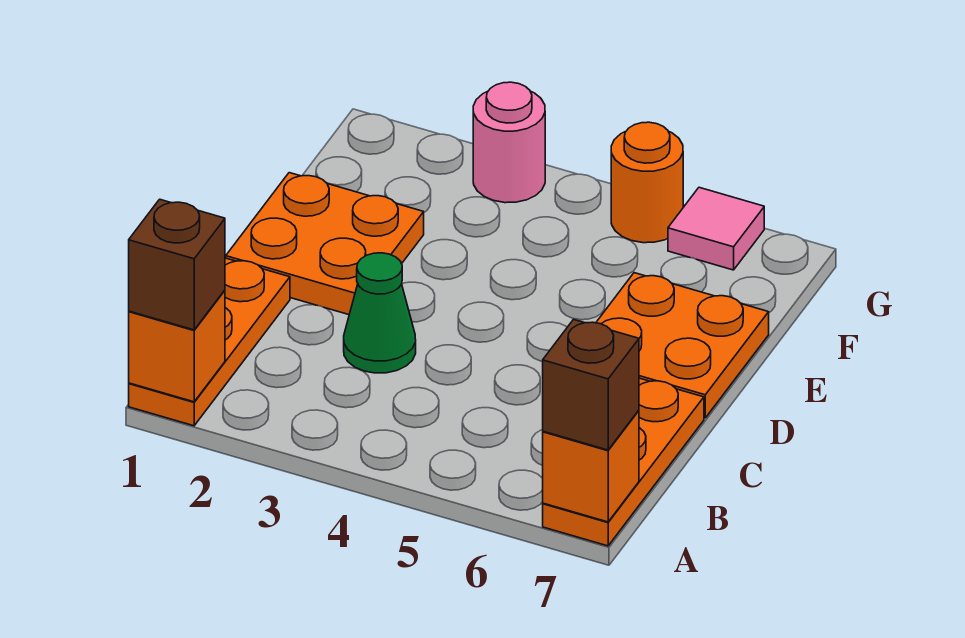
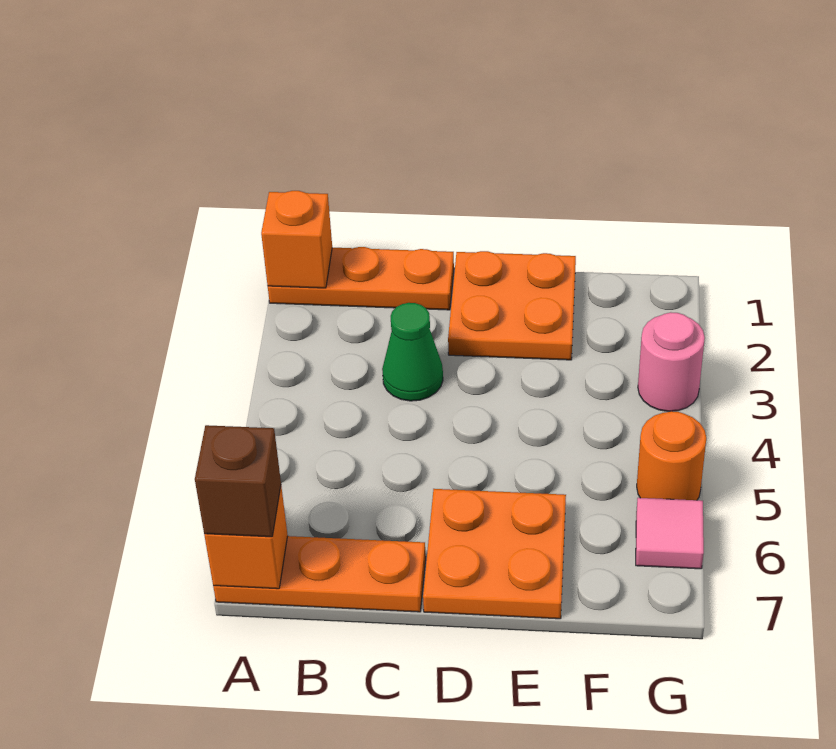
brown brick A1 level 3 -> none

